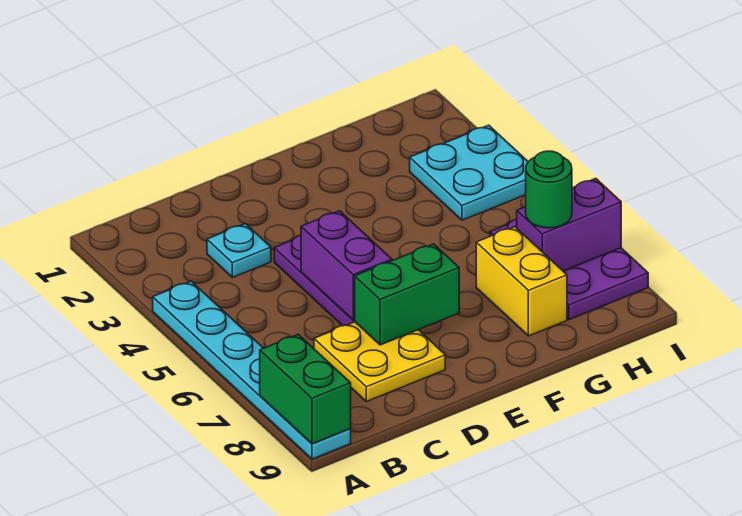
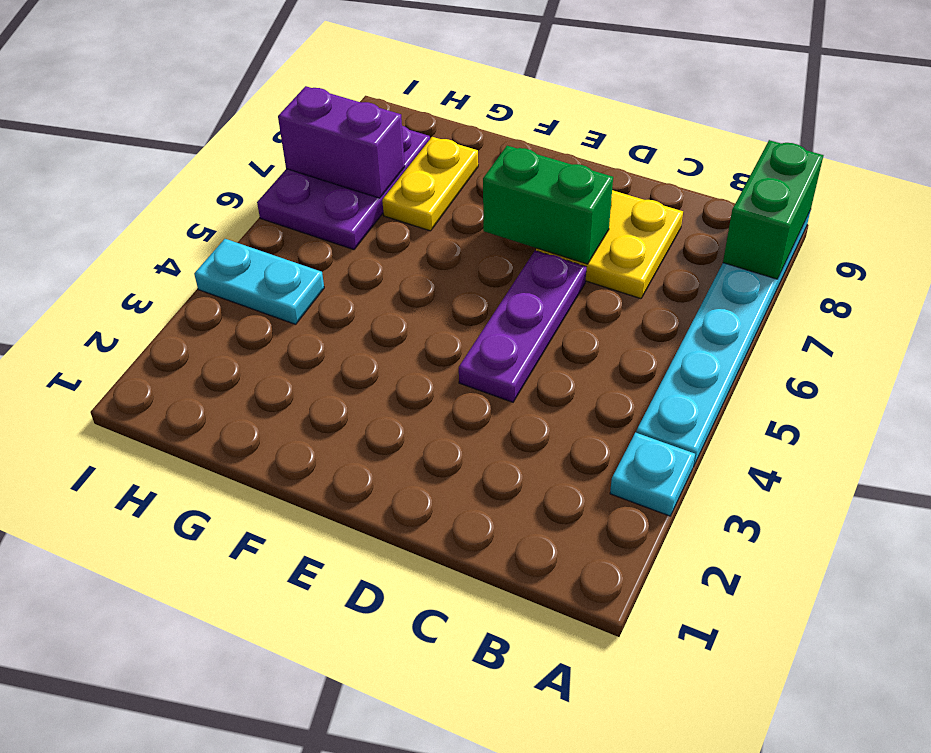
cyan plate C3 level 1 -> cyan plate A3 level 1
purple brick D5:D6 level 2 -> none
yellow brick G7:G8 level 1 -> yellow plate G7:G8 level 1
cyan plate H3:I4 level 1 -> cyan plate H4:I4 level 1
green round brick H7 level 3 -> none

